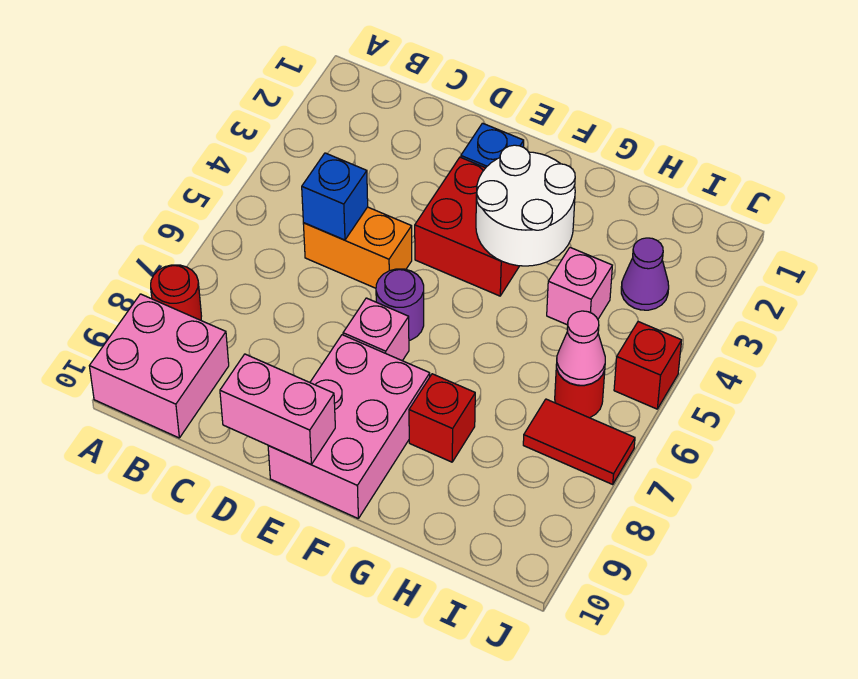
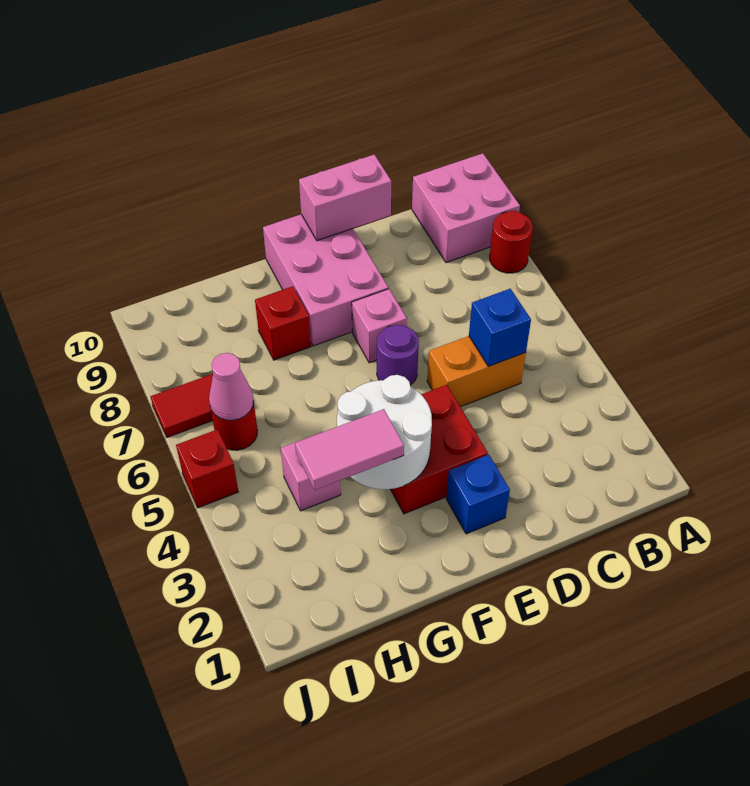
none -> pink tile G3:H3 level 3
purple cone I3 level 1 -> none

